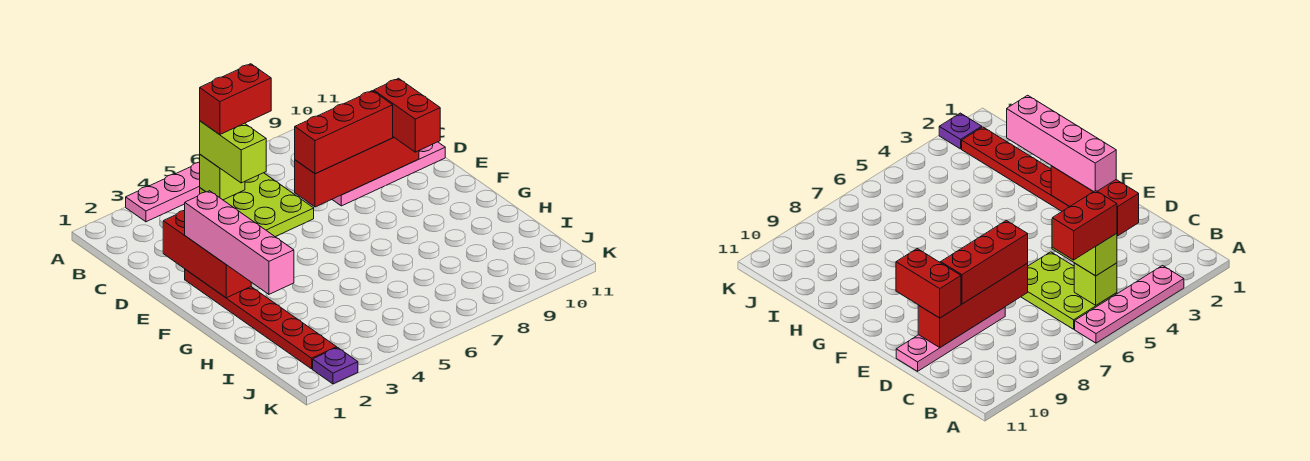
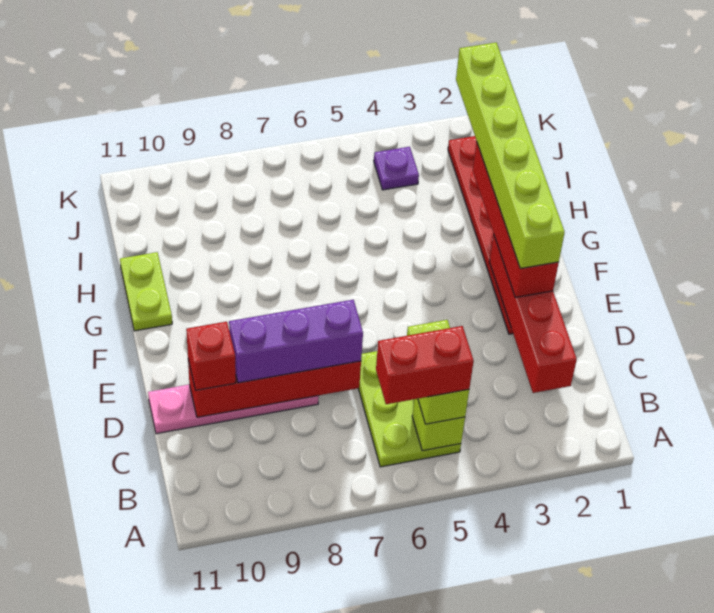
pink plate A3:A6 level 1 -> none
red brick D2:F2 level 2 -> red brick C2:F2 level 2
red brick D7:D9 level 3 -> purple brick D7:D9 level 3
red brick D10:E10 level 3 -> red brick D10 level 3
pink brick E2:H2 level 3 -> red brick E2:H2 level 3
none -> lime brick E2:J2 level 4
none -> lime plate G11:H11 level 1
purple plate K2 level 1 -> purple plate J4 level 1

